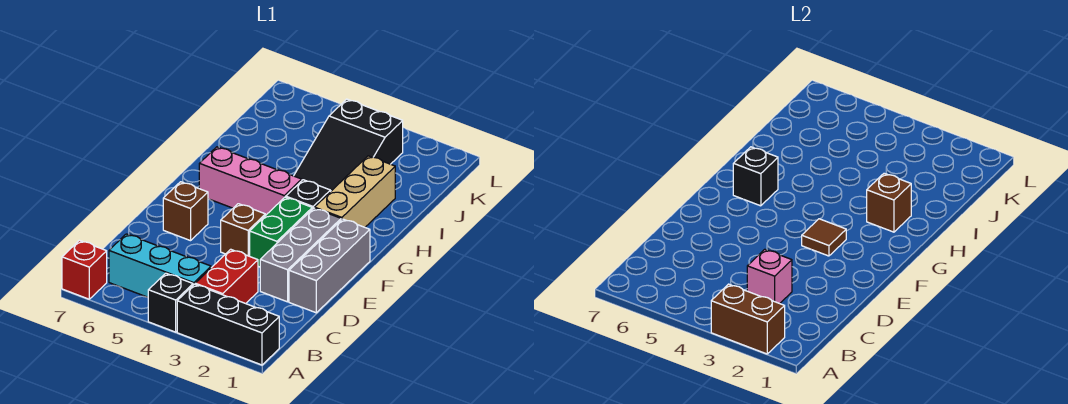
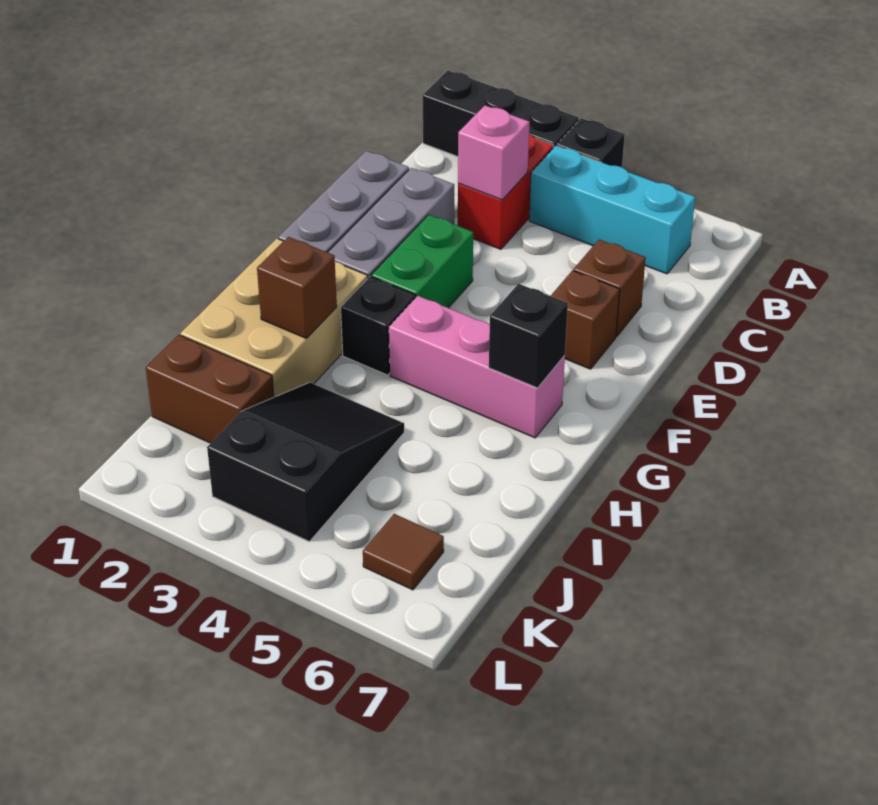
brown brick A2:A3 level 2 -> brown brick J1:J2 level 1
red brick A7 level 1 -> none
brown brick E4 level 1 -> brown brick D6 level 1
brown tile F3 level 2 -> brown tile K6 level 1
tan brick G2:I2 level 1 -> tan brick G1:I2 level 1

